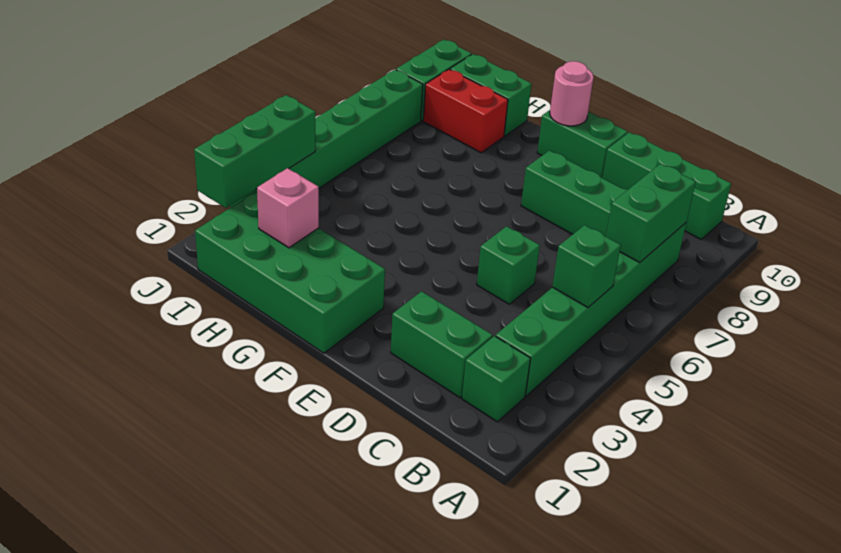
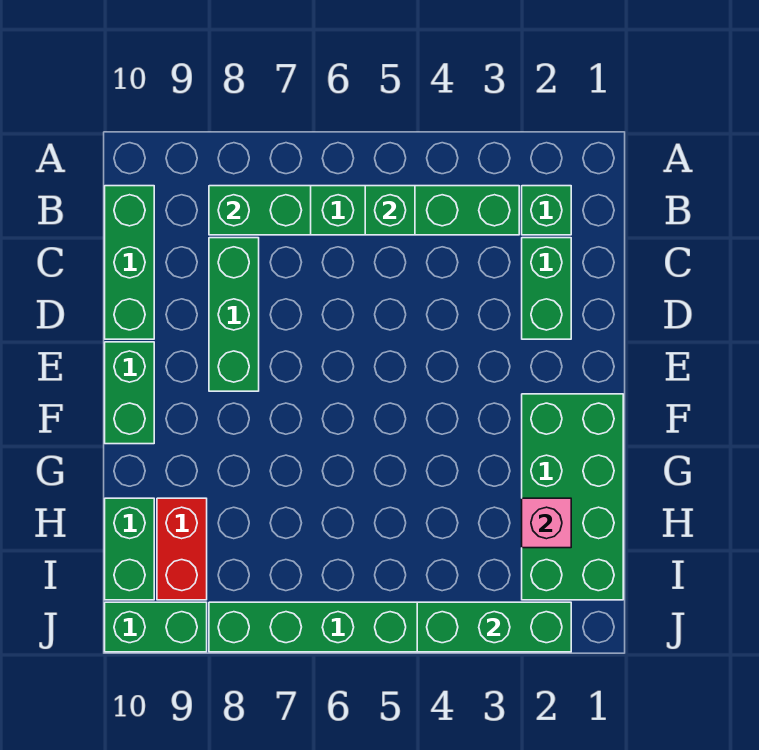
green brick D5 level 1 -> none
pink round brick F10 level 2 -> none

